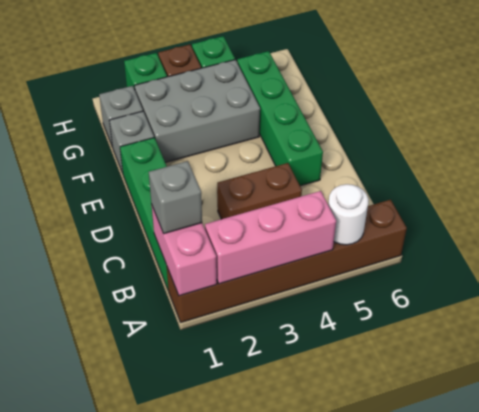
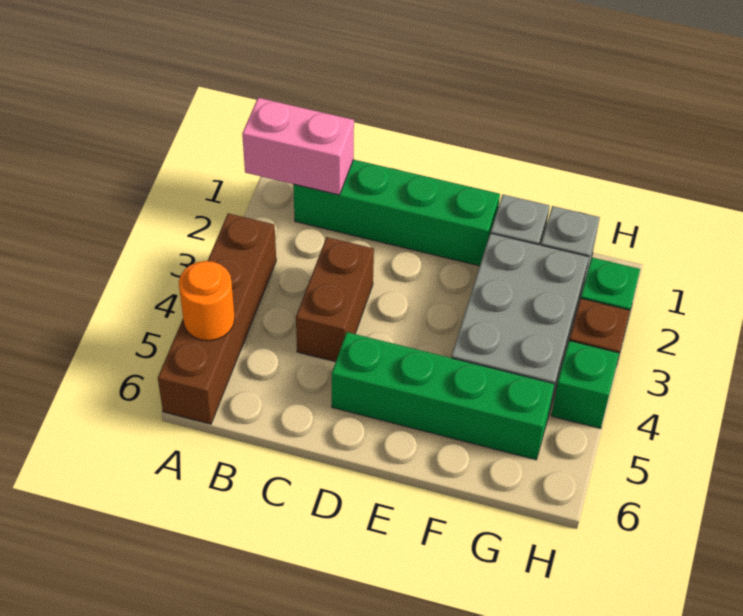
brown brick A1:A6 level 1 -> brown brick A3:A6 level 1
pink brick A2:A4 level 2 -> none
white round brick A5 level 2 -> orange round brick A5 level 2
grey brick B1 level 3 -> none

